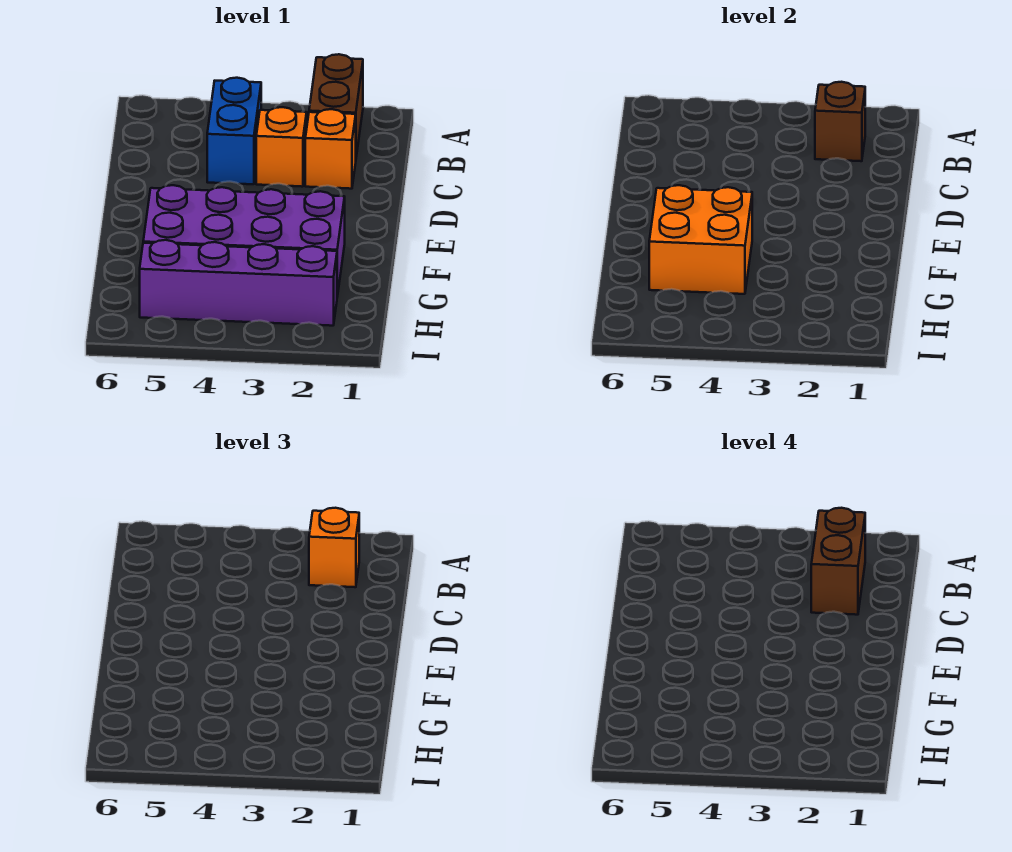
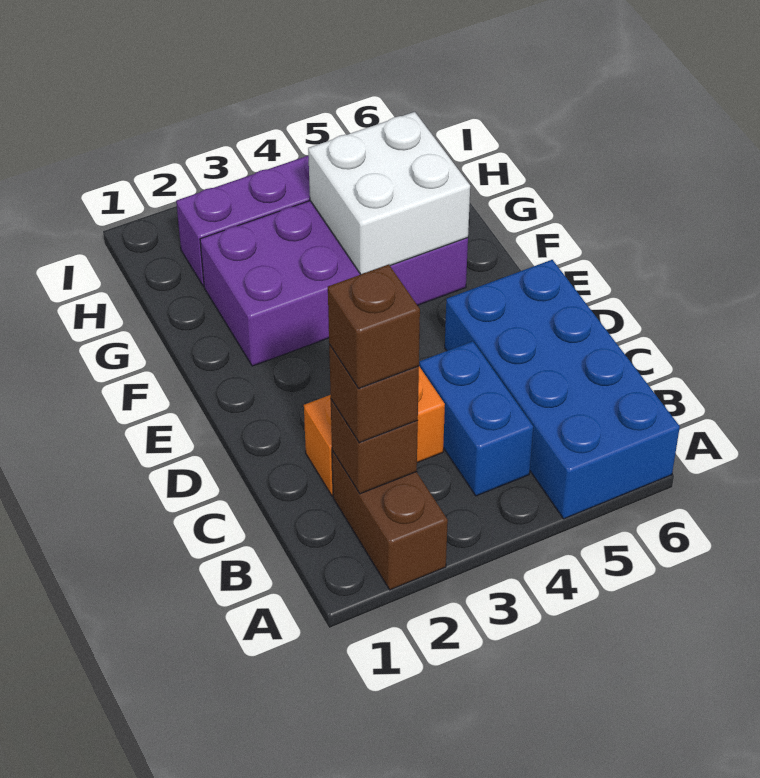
none -> blue brick A5:D6 level 1
orange brick B2 level 3 -> brown brick B2 level 3
brown brick B2:C2 level 4 -> brown brick B2 level 4
orange brick F4:G5 level 2 -> white brick F4:G5 level 2

